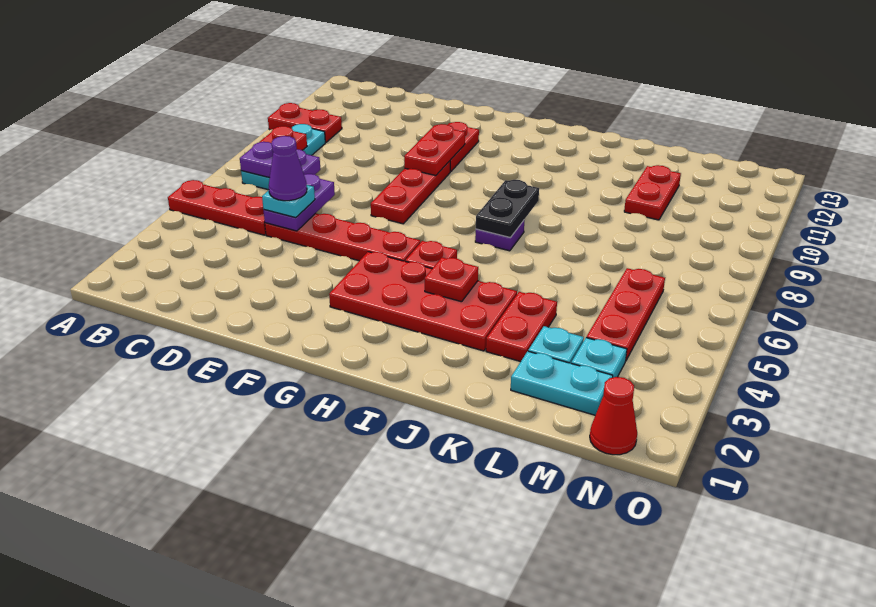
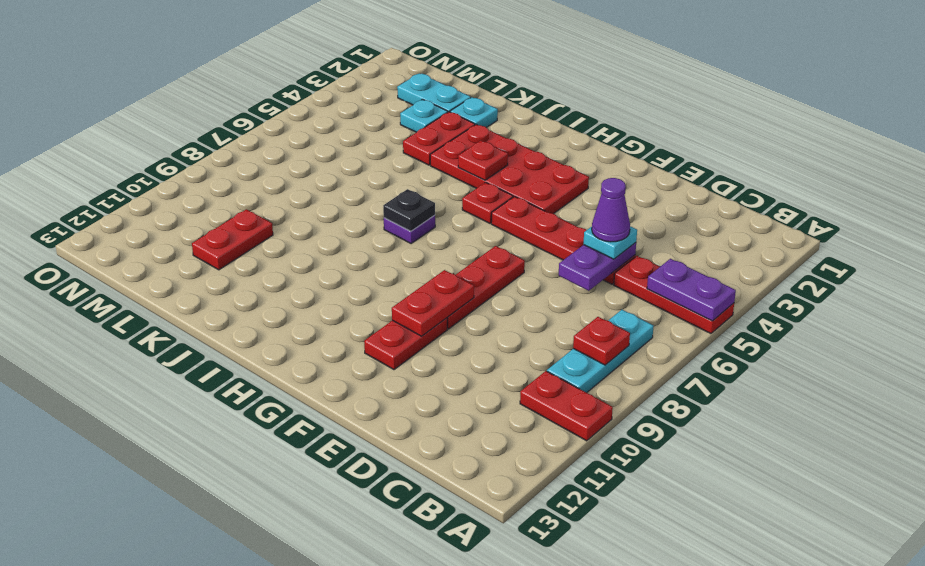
purple plate B7:C7 level 2 -> purple plate A5:B5 level 2
black plate I7:I8 level 2 -> black plate I7 level 2
cyan plate M3 level 1 -> cyan plate K2 level 1
red plate M4:M6 level 1 -> none
red cone N1 level 1 -> none

